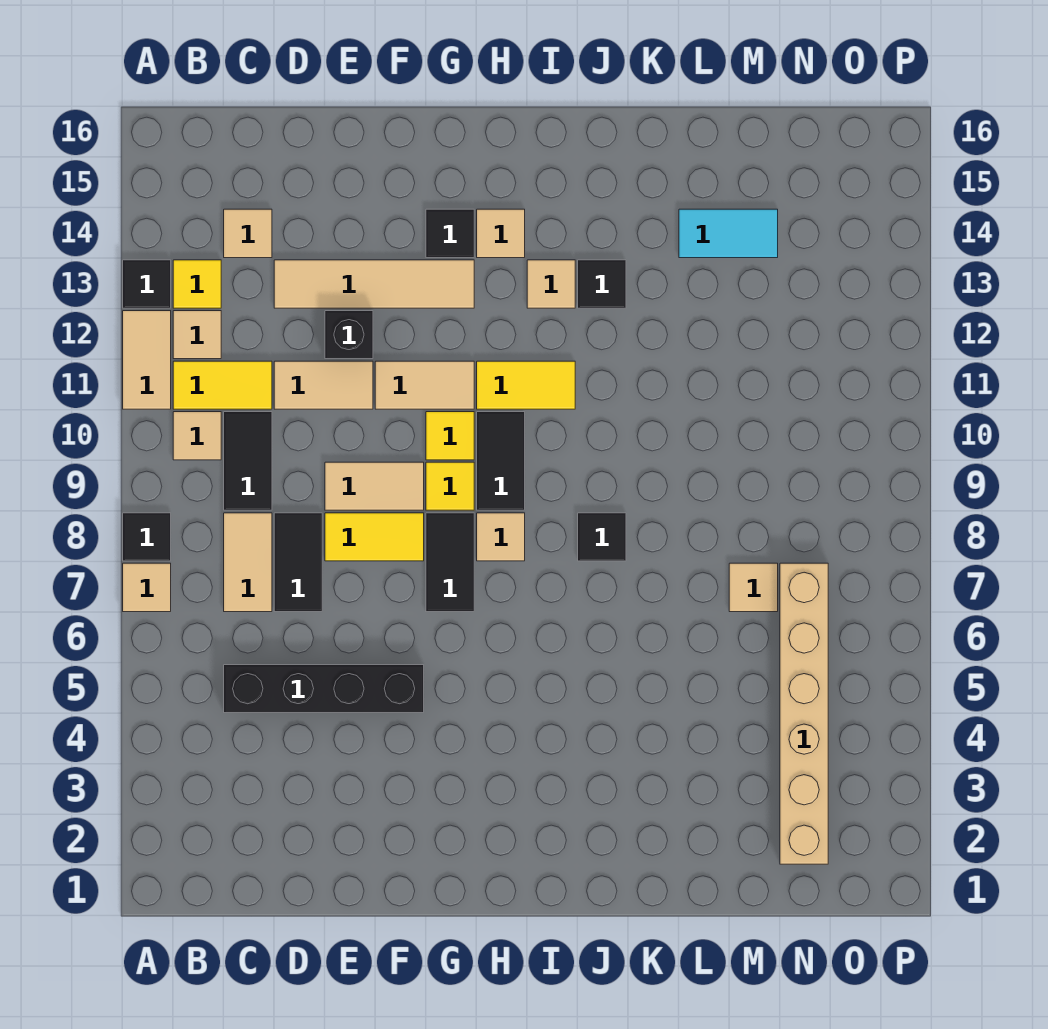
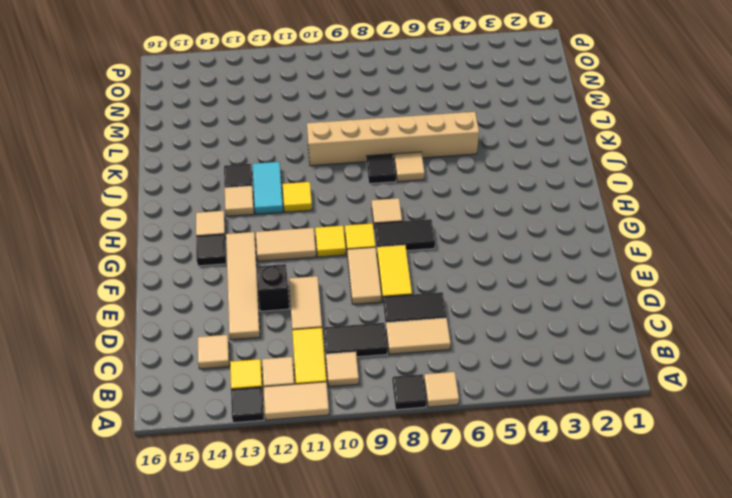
black brick C5:F5 level 1 -> none
tan tile F11:G11 level 1 -> tan tile G11:G12 level 1
black tile H9:H10 level 1 -> none
yellow tile H11:I11 level 1 -> yellow tile I11 level 1
cyan tile L14:M14 level 1 -> cyan tile I12:J12 level 1
tan tile M7 level 1 -> tan tile J7 level 1
tan brick N2:N7 level 1 -> tan brick K5:K10 level 1

